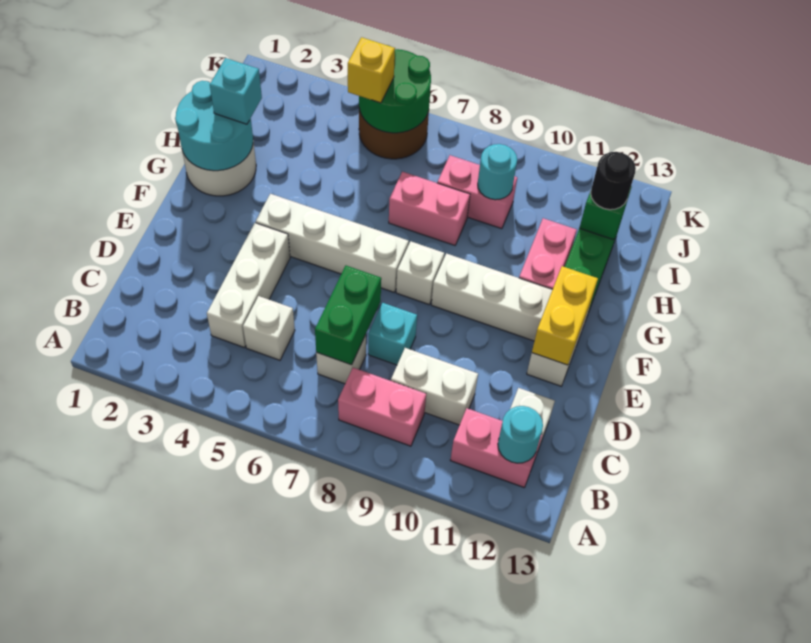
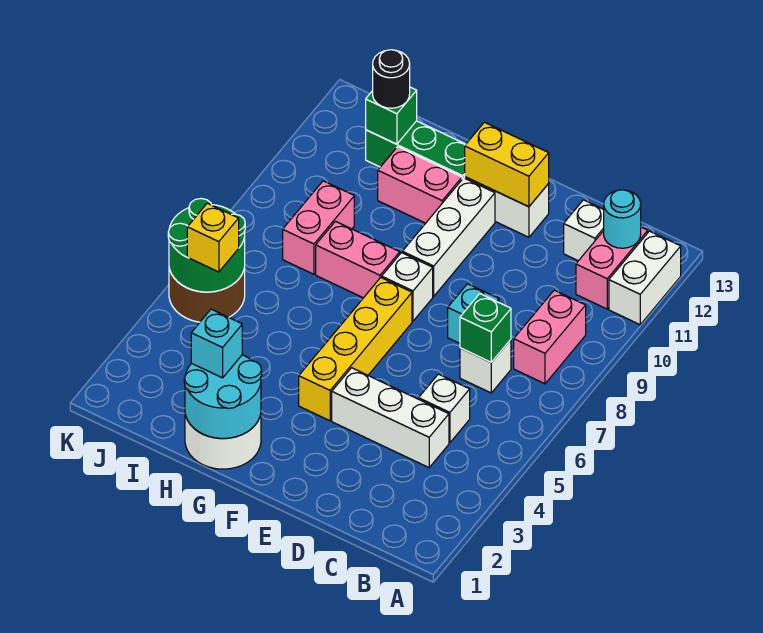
green brick C7:D7 level 2 -> green brick C7 level 2
white brick C9:C10 level 1 -> white brick A11:A12 level 1
white brick F4:F7 level 1 -> yellow brick F4:F7 level 1
pink brick H7:H8 level 1 -> pink brick G8:H8 level 1
cyan round brick I9 level 2 -> none

